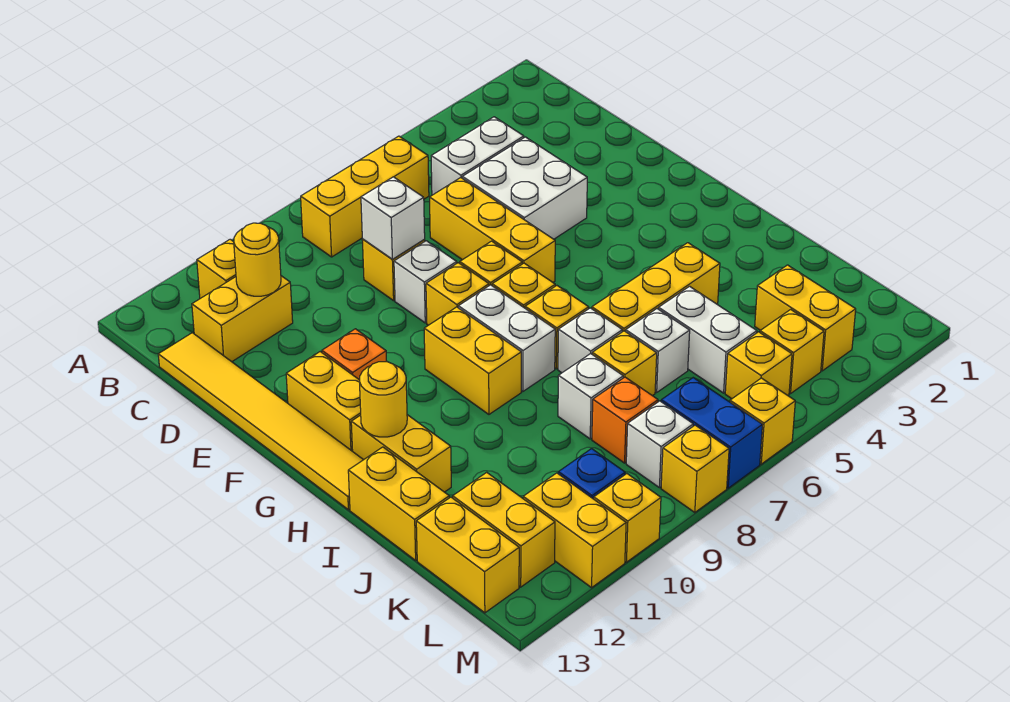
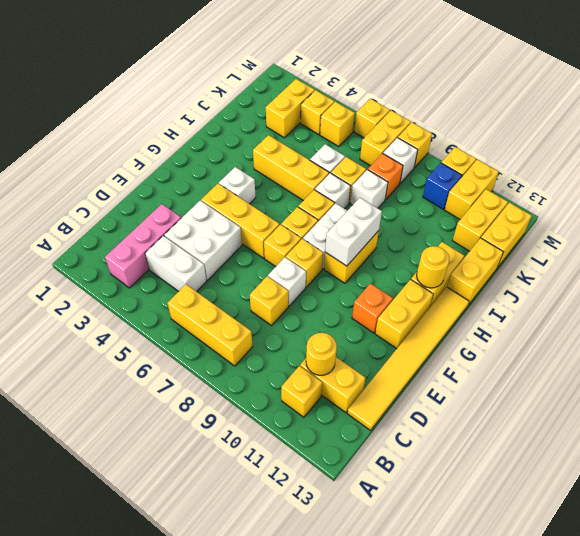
none -> pink brick B3:D3 level 1
yellow brick D6:F6 level 1 -> yellow brick F4:F6 level 1
white brick D8 level 2 -> white brick G4 level 1
white brick J5:K5 level 1 -> white brick G9:H9 level 2
blue brick L7:M7 level 1 -> yellow brick L7:M7 level 1

